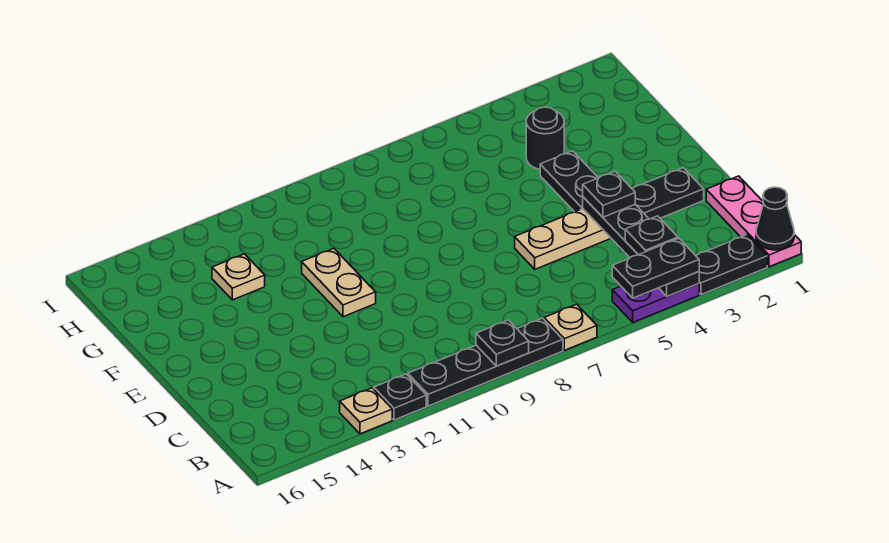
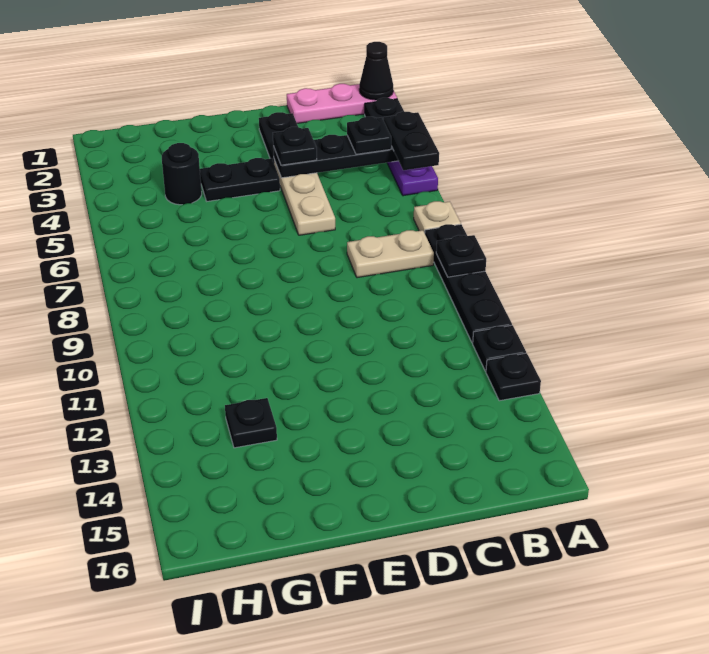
tan plate A13 level 1 -> black plate A13 level 1
tan plate E11:F11 level 1 -> tan plate B8:C8 level 1
tan plate G13 level 1 -> black plate G13 level 1

